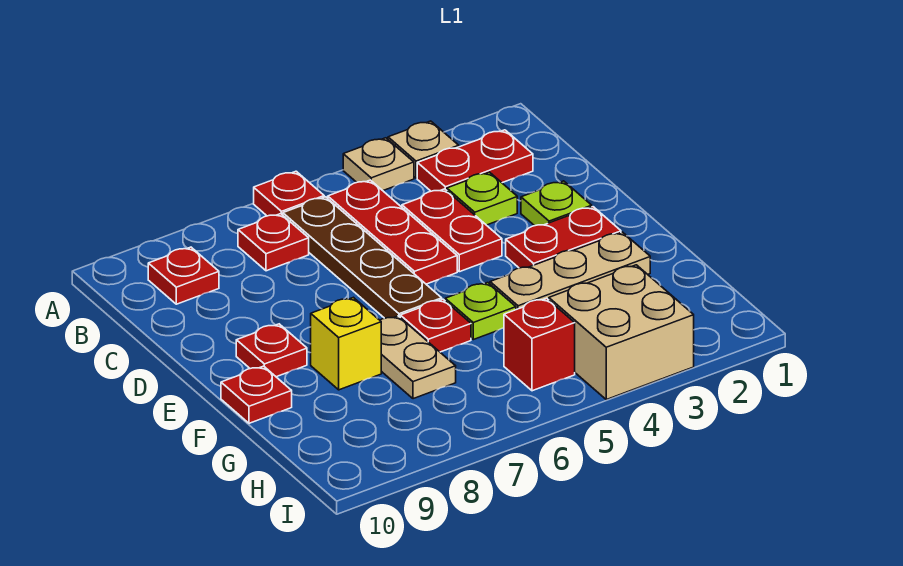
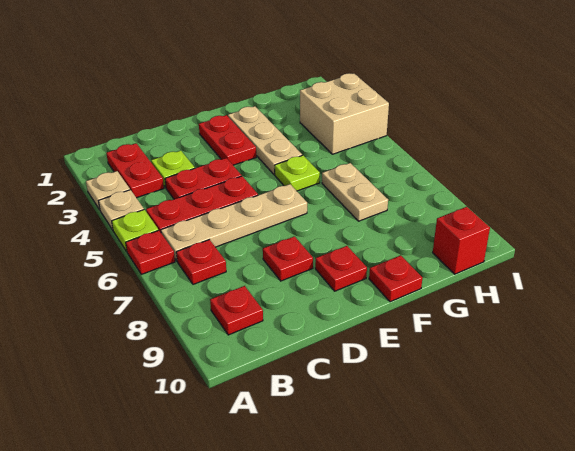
brown plate B6:E6 level 1 -> tan plate B6:E6 level 1
lime plate D2 level 1 -> lime plate A5 level 1
red plate F6 level 1 -> red plate D8 level 1
tan plate F7:G7 level 1 -> tan plate G6:G7 level 1
yellow brick F8 level 1 -> none
red brick H5 level 1 -> red brick H10 level 1

